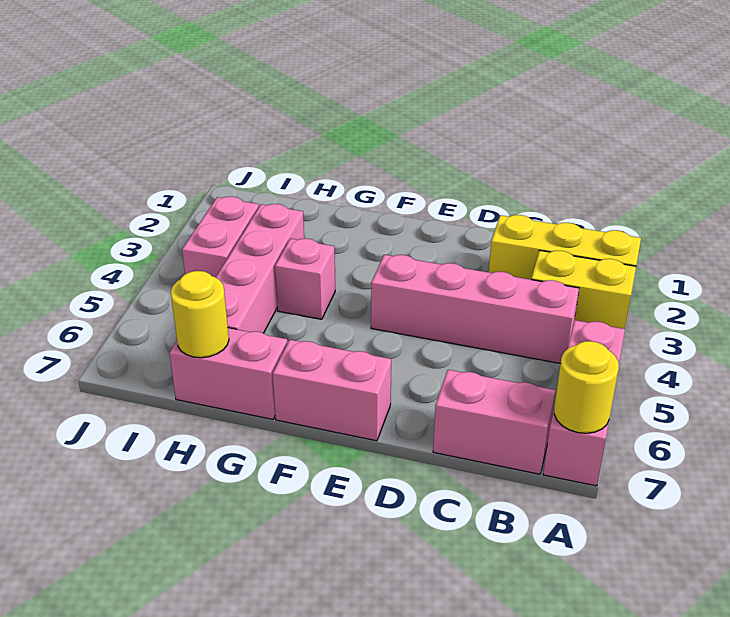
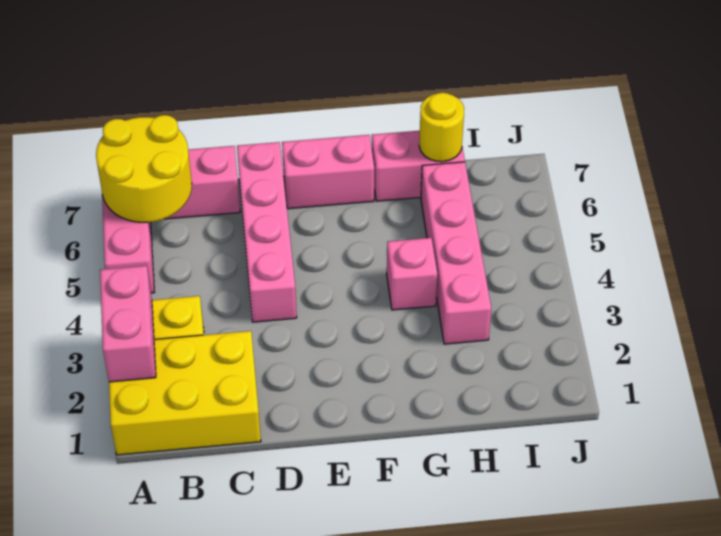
yellow brick A2:C2 level 1 -> yellow brick A1:C2 level 1
yellow round brick A7 level 2 -> yellow round brick A6:B7 level 2
pink brick B4:E4 level 1 -> pink brick D4:D7 level 1
pink brick I3:I4 level 1 -> pink brick A2:A3 level 2

